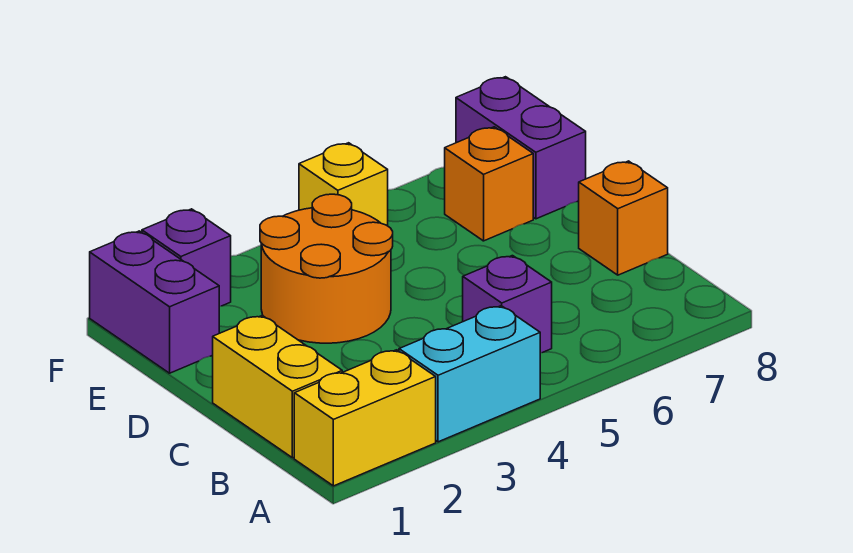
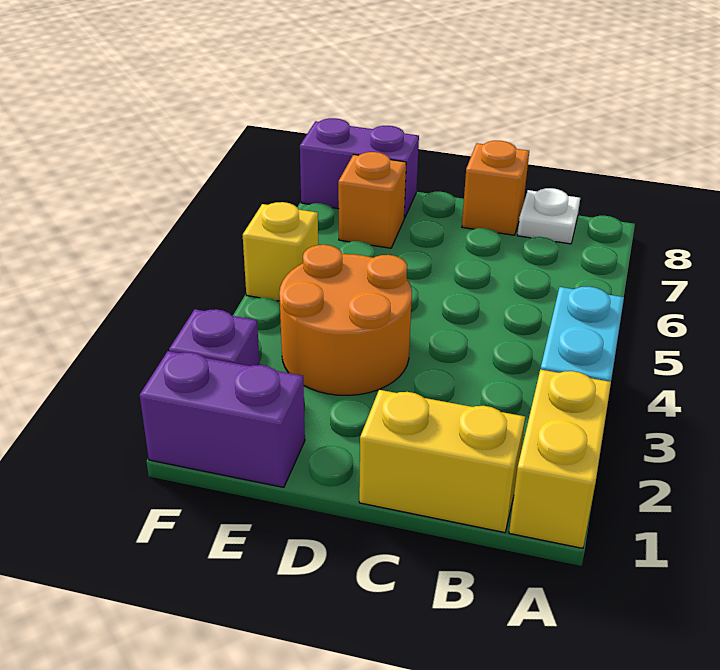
purple brick B5 level 1 -> none
none -> white plate B8 level 1

